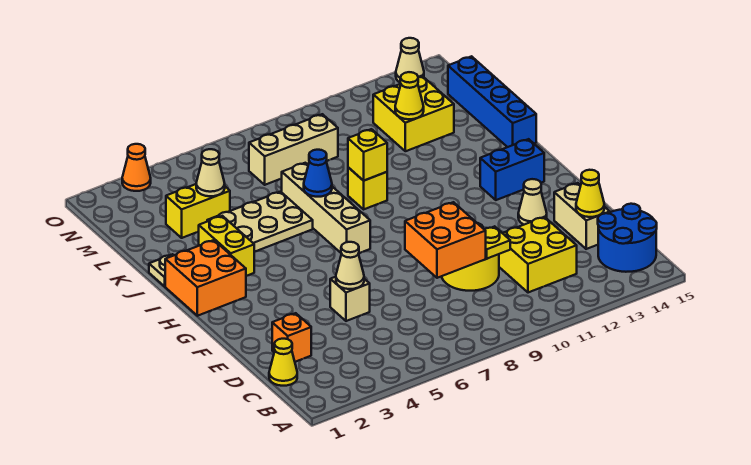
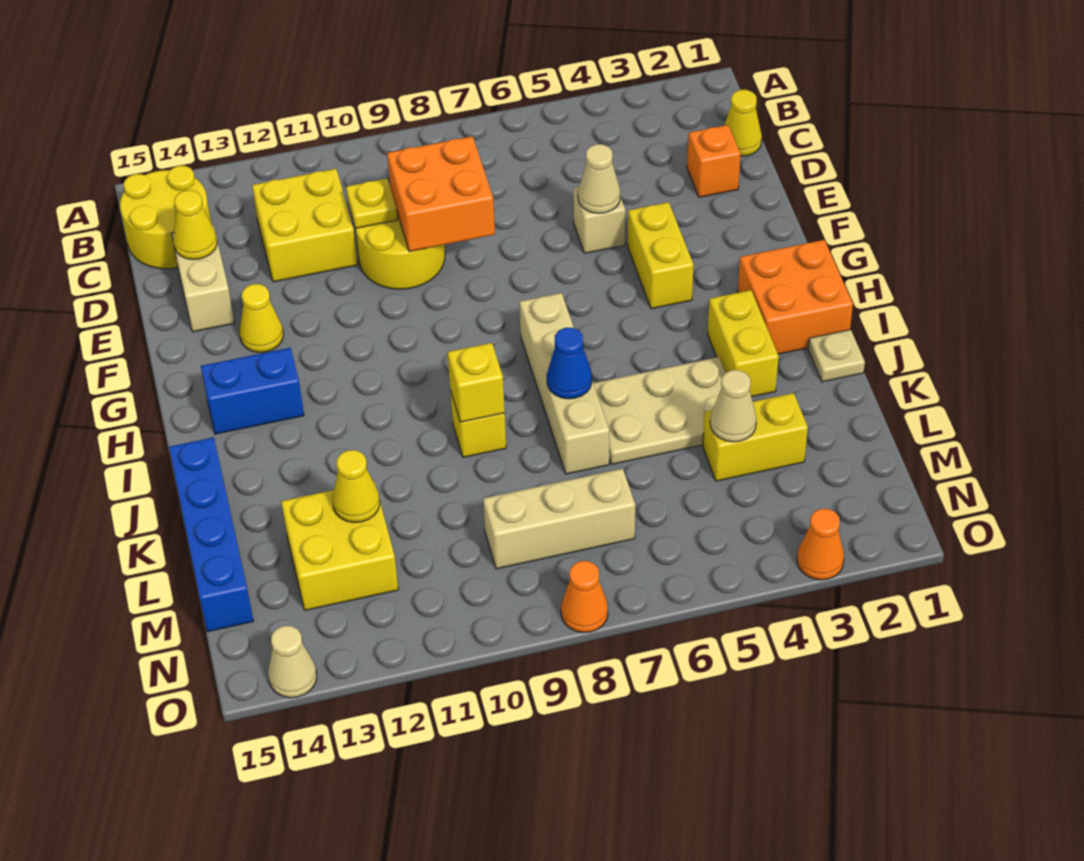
blue round brick B14:C15 level 1 -> yellow round brick B14:C15 level 1
none -> yellow brick F4:G4 level 1
tan cone F13 level 1 -> yellow cone F13 level 1
none -> orange cone O8 level 1

